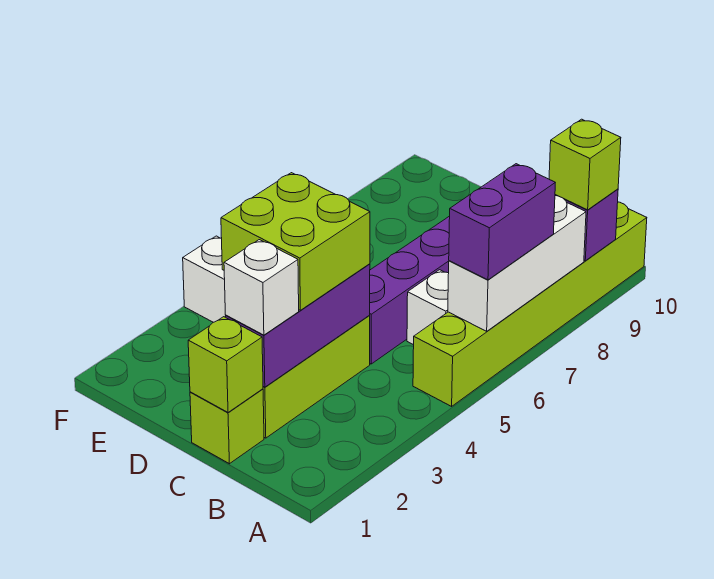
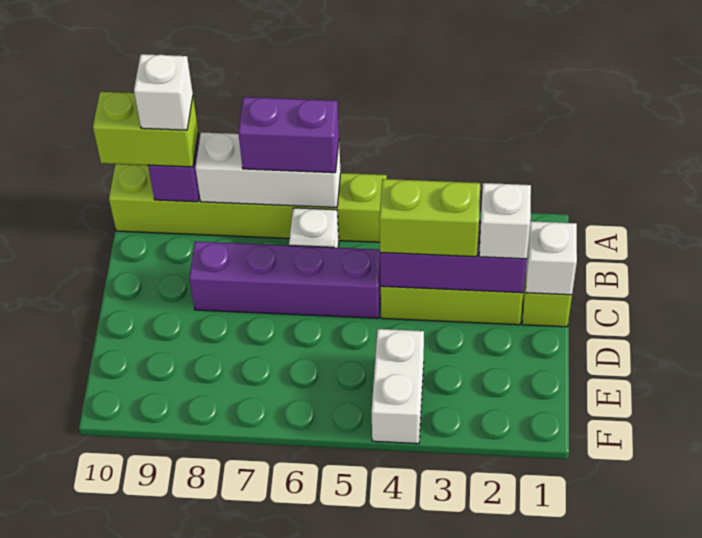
lime brick A9 level 3 -> lime brick A9:A10 level 3
none -> white brick A9 level 4
lime brick C1 level 2 -> white brick C1 level 2
lime brick C3:D4 level 3 -> lime brick C3:C4 level 3

